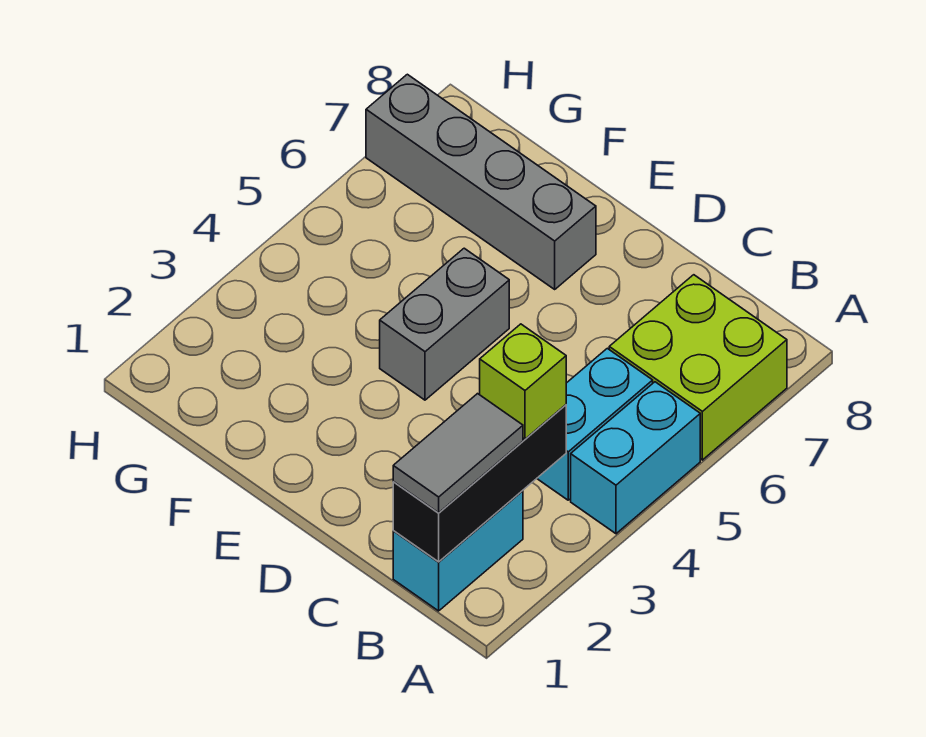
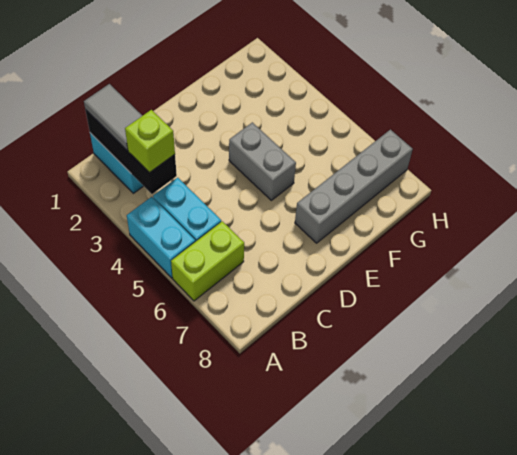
lime brick A6:B7 level 1 -> lime brick A6:B6 level 1

